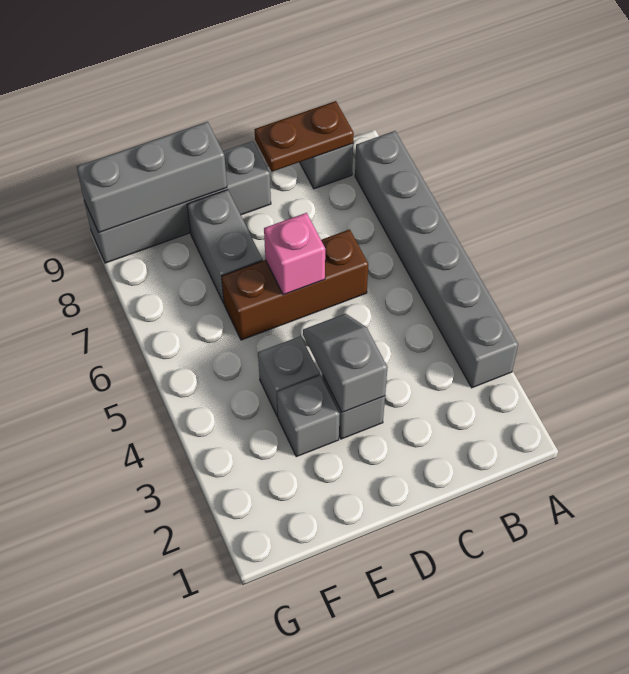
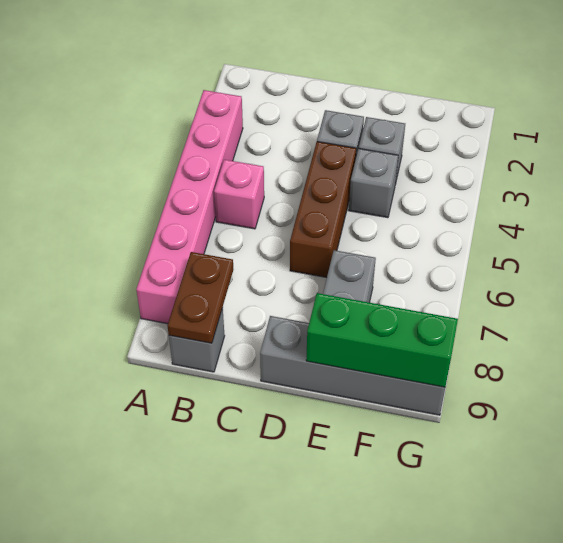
grey brick A3:A8 level 1 -> pink brick A3:A8 level 1
brown plate B9:C9 level 2 -> brown plate B8:B9 level 2
brown brick C6:E6 level 1 -> brown brick D4:D6 level 1
grey slope D3:D4 level 2 top 3 -> none
pink brick D6 level 2 -> pink brick B5 level 1
grey brick E9:G9 level 2 -> green brick E9:G9 level 2

